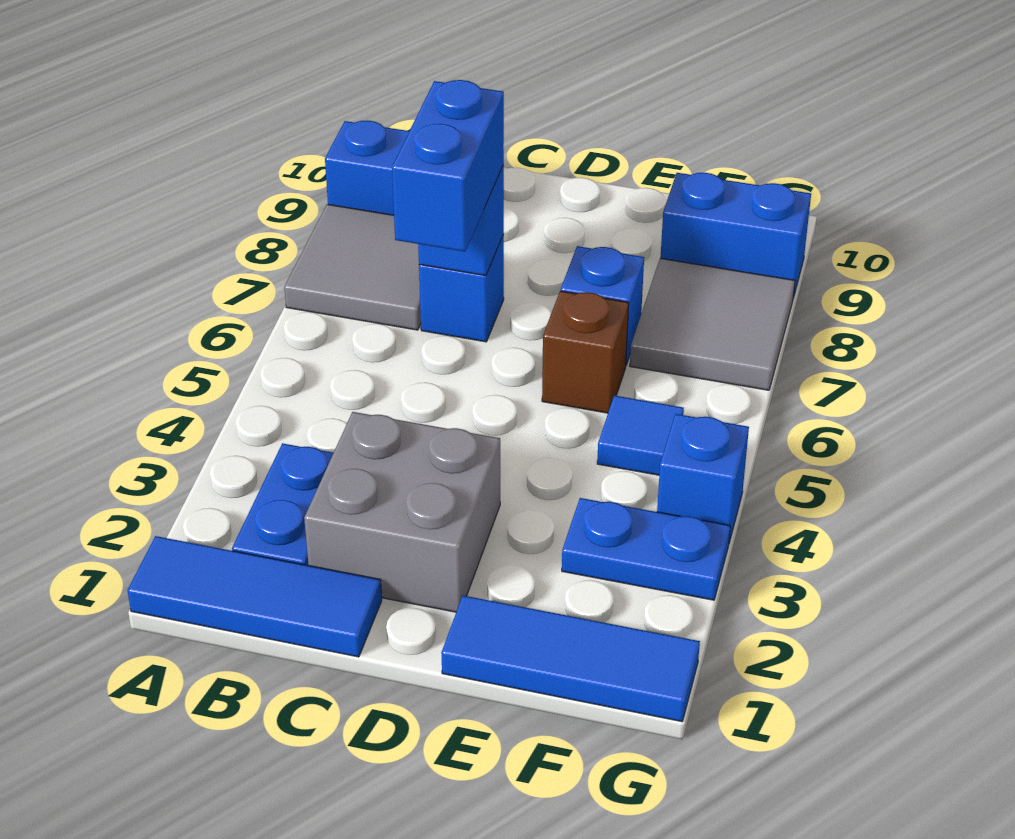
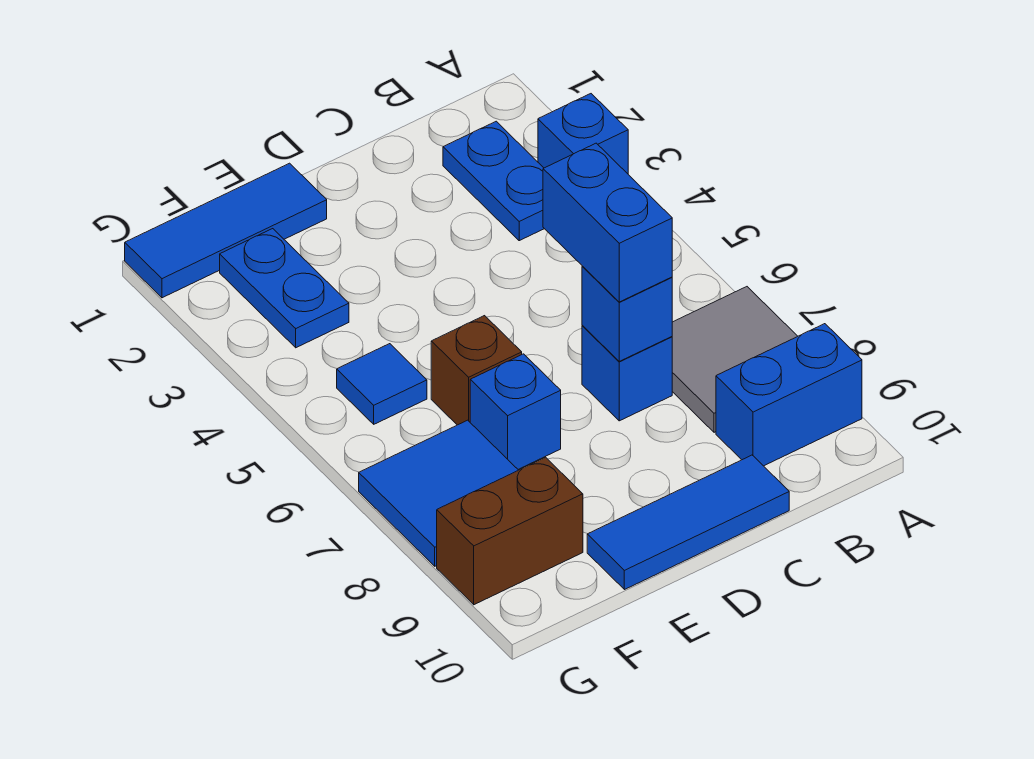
blue tile A1:C1 level 1 -> blue tile C10:E10 level 1
grey brick C2:D3 level 1 -> none
blue plate F3:G3 level 1 -> blue plate F2:F3 level 1
grey tile F7:G8 level 1 -> blue tile F7:G8 level 1
blue brick F9:G9 level 1 -> brown brick F9:G9 level 1
blue brick G4 level 1 -> blue brick A3 level 1

